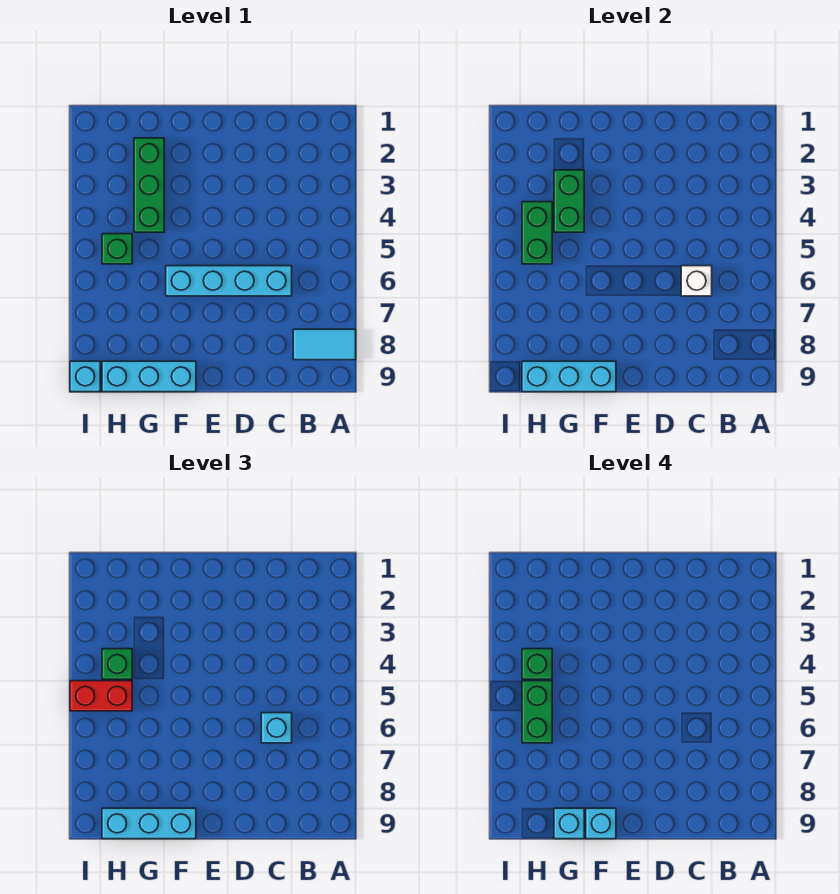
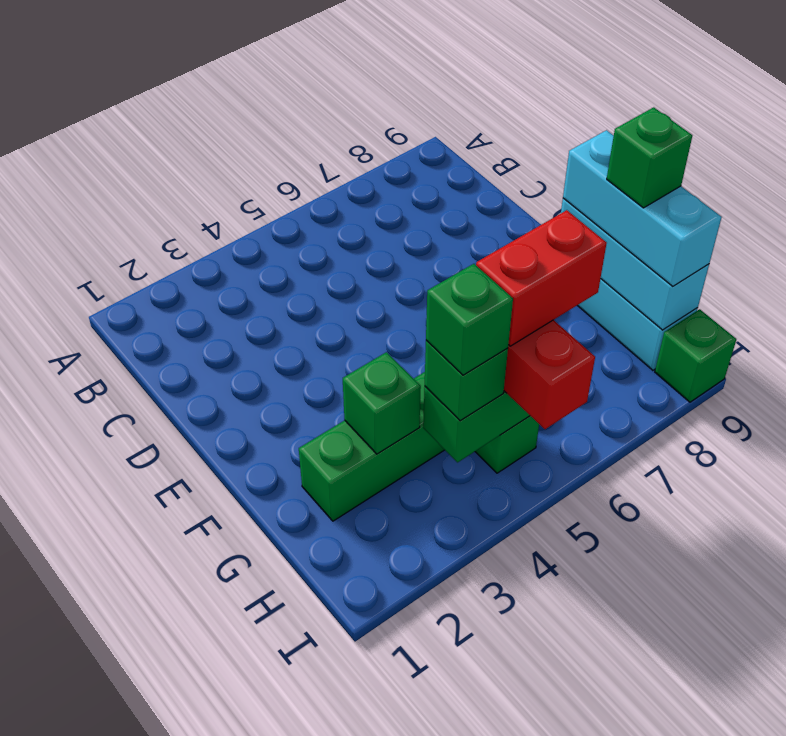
cyan tile A8:B8 level 1 -> none
cyan brick C6:F6 level 1 -> none
white brick C6 level 2 -> none
cyan brick C6 level 3 -> none
cyan brick F9 level 4 -> none
green brick G3:G4 level 2 -> green brick G3 level 2
cyan brick G9 level 4 -> green brick G9 level 4
green brick H5:H6 level 4 -> red brick H5:H6 level 4
cyan brick I9 level 1 -> green brick I9 level 1

